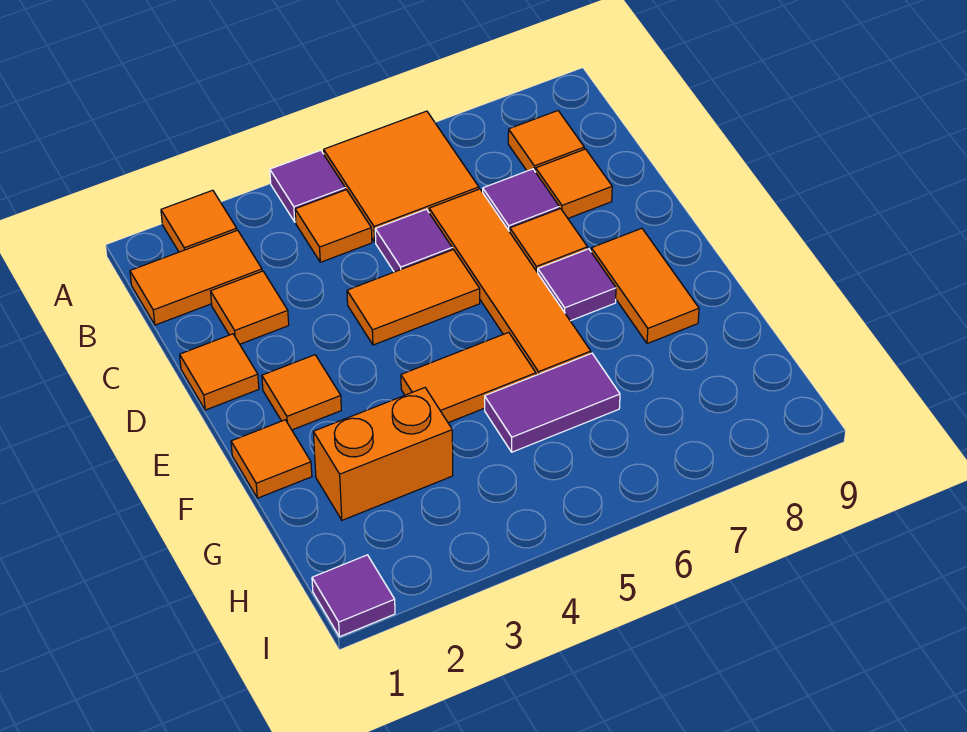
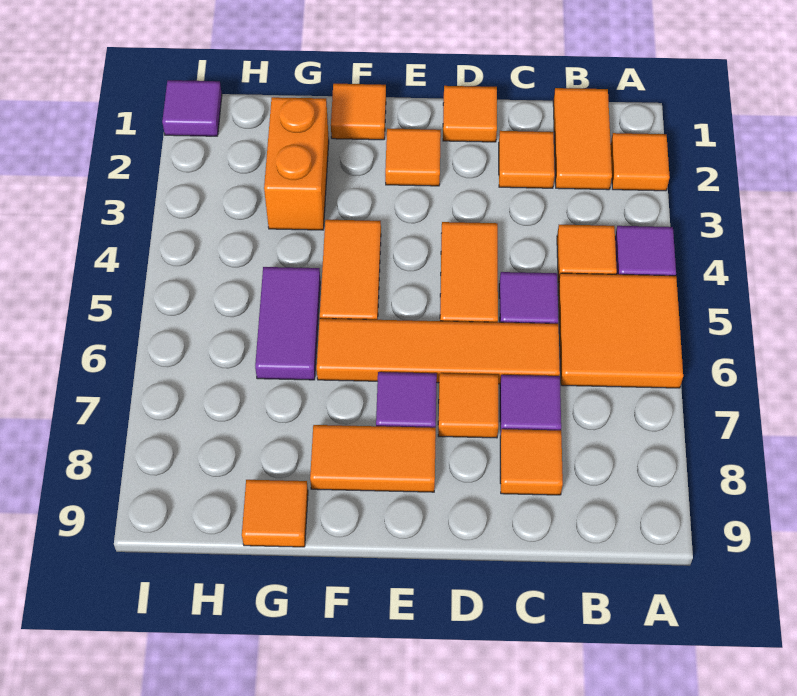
orange tile B8 level 1 -> orange tile G9 level 1

